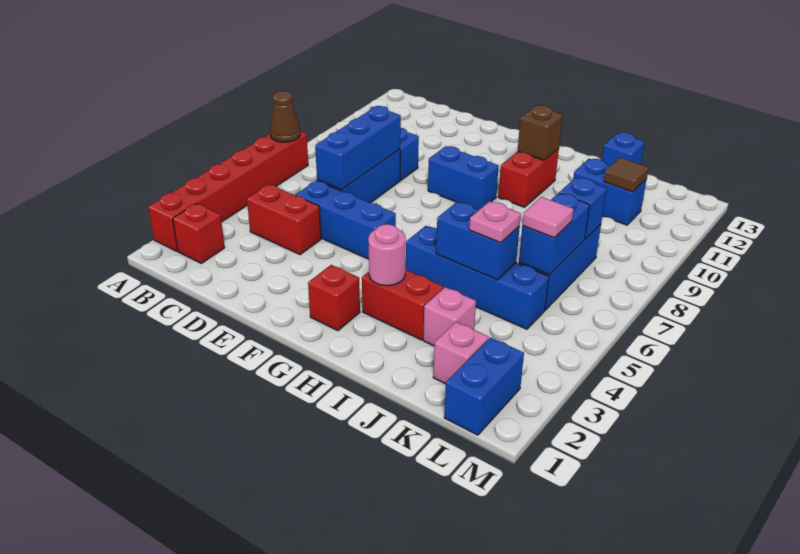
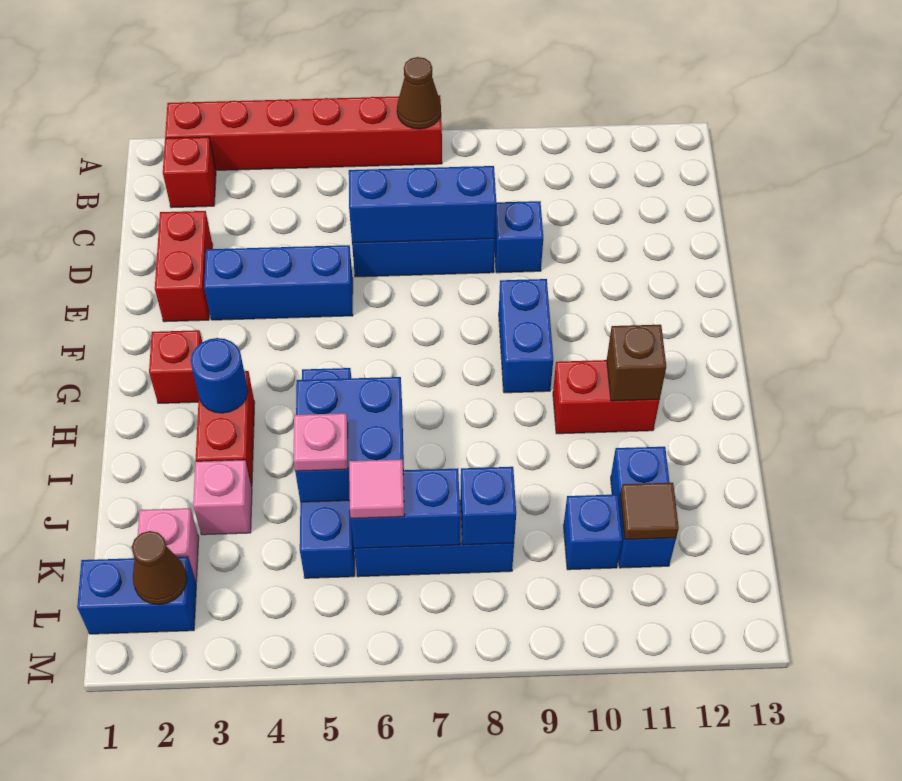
red brick C4:D4 level 1 -> red brick D2:E2 level 1
blue brick D5:F5 level 1 -> blue brick E3:E5 level 1
pink round brick H3 level 2 -> blue round brick H3 level 2
blue brick I5:J5 level 2 -> blue brick I5:J6 level 2
blue brick J13 level 1 -> blue brick K10 level 1
none -> brown cone L2 level 2

